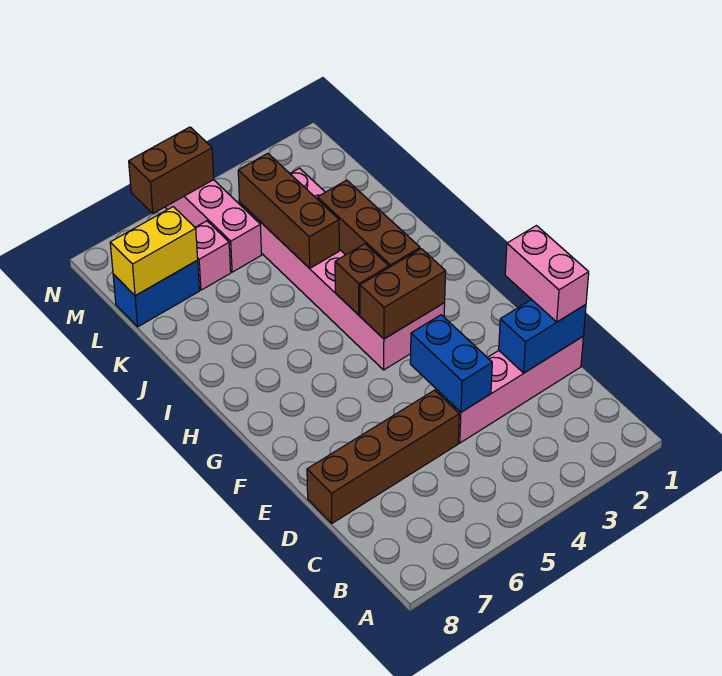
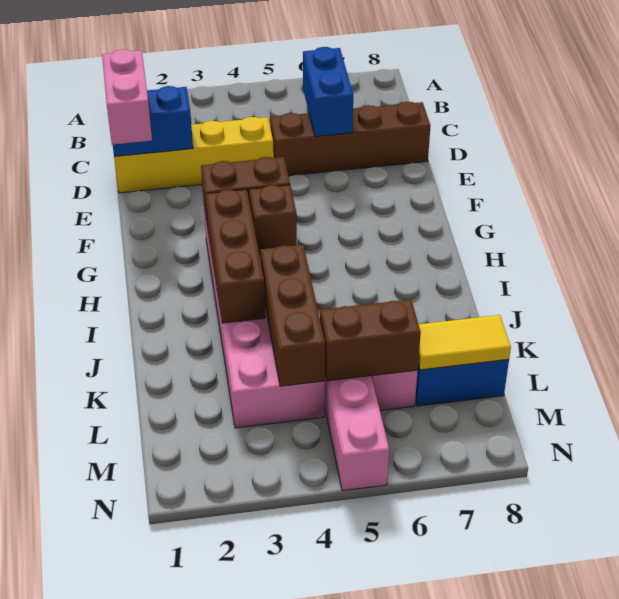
pink brick D1:D4 level 1 -> yellow brick D1:D4 level 1
blue brick D4:E4 level 2 -> blue brick C6:D6 level 2
yellow brick L7:L8 level 2 -> yellow tile L7:L8 level 2
brown brick N5:N6 level 2 -> brown brick L5:L6 level 2

